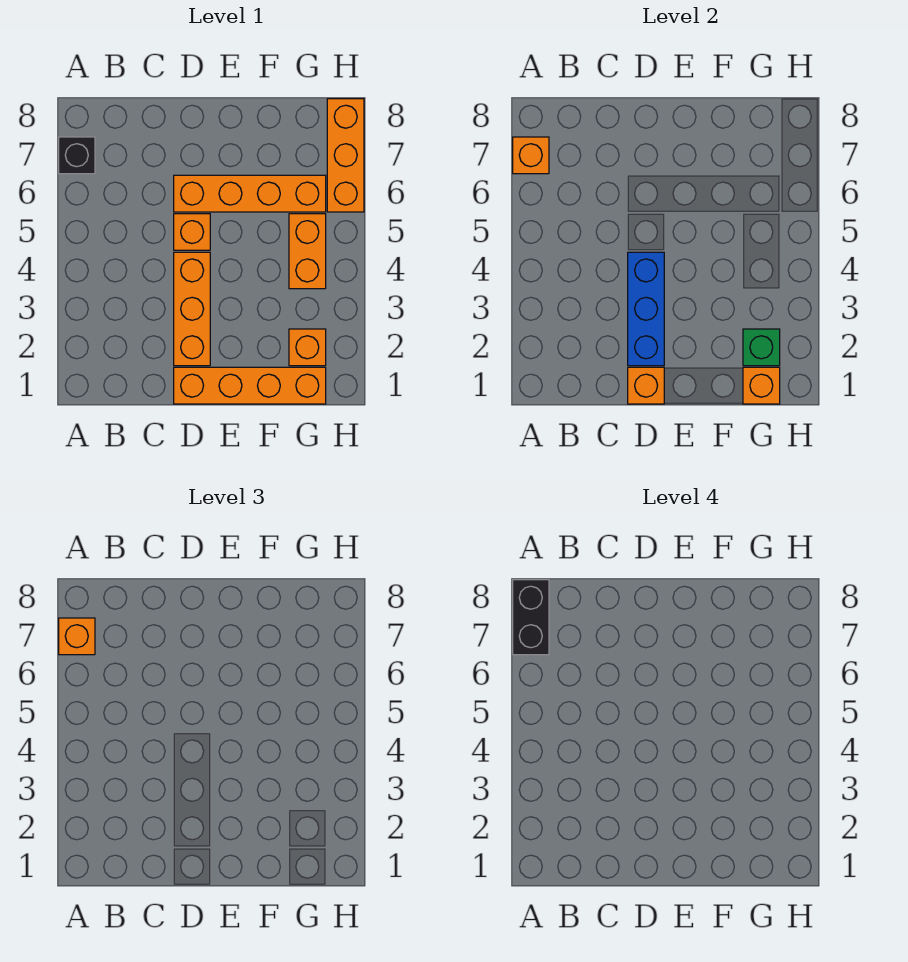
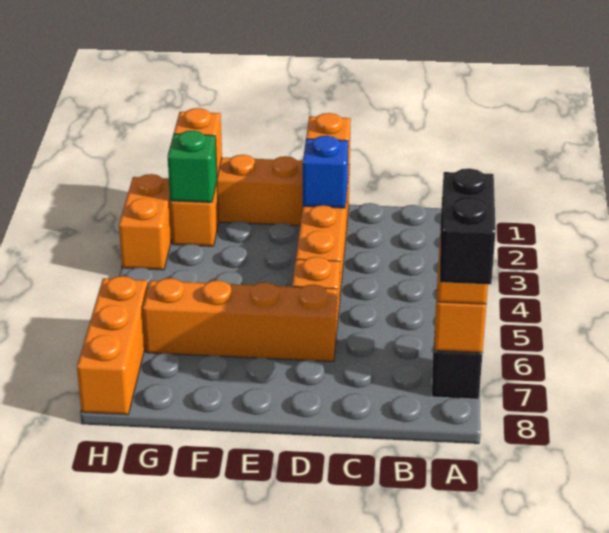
blue brick D2:D4 level 2 -> blue brick D2 level 2
orange brick G4:G5 level 1 -> orange brick H2:H3 level 1

